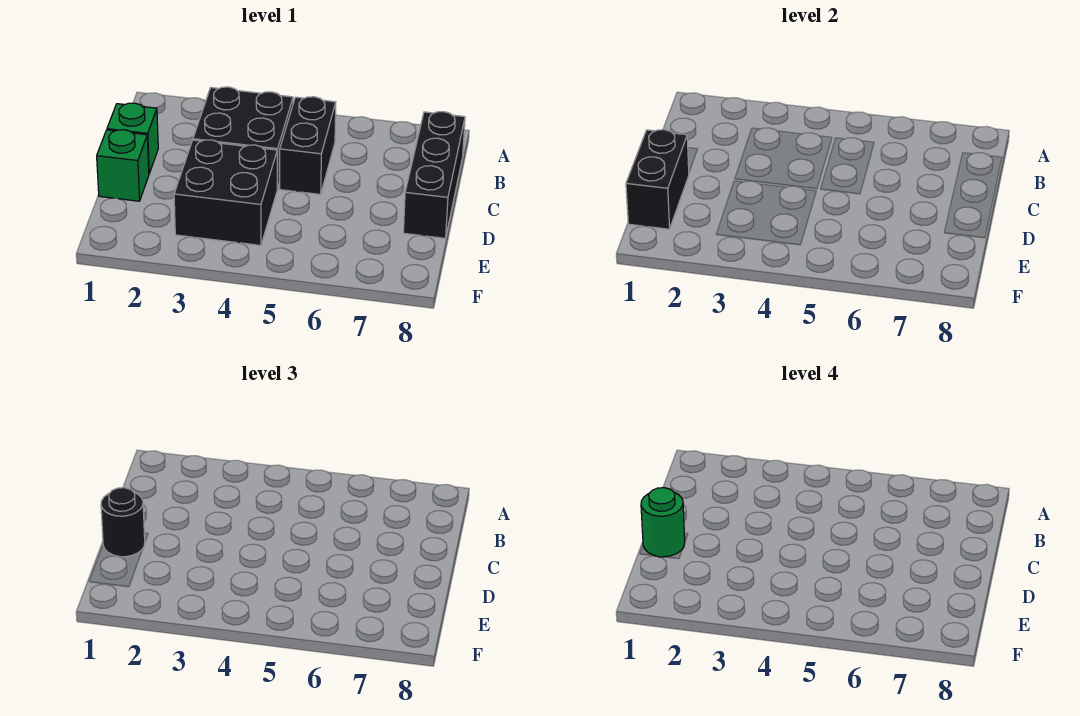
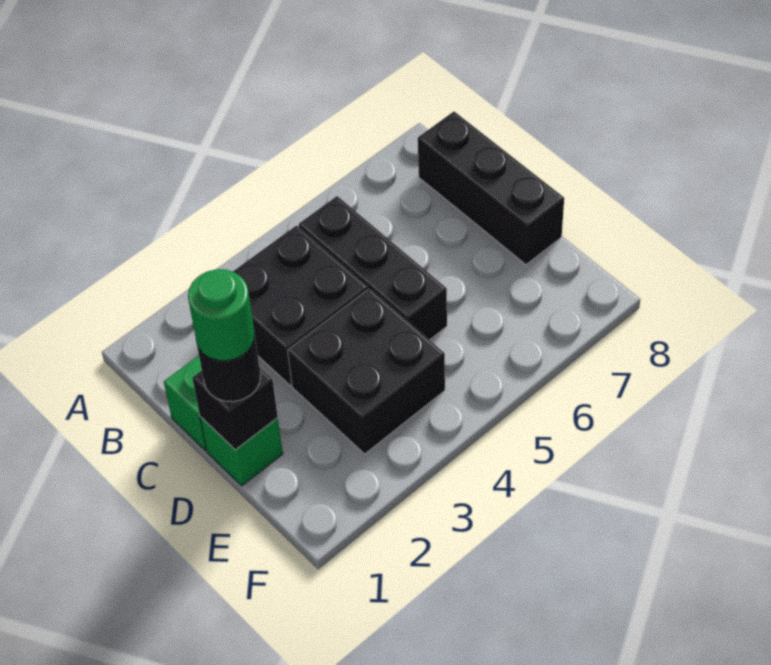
black brick B5:C5 level 1 -> black brick B5:D5 level 1
black brick D1:E1 level 2 -> black brick D1 level 2

